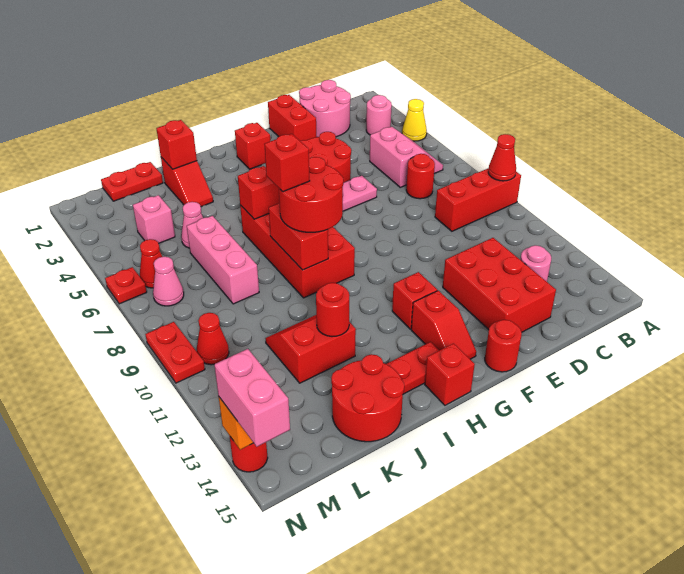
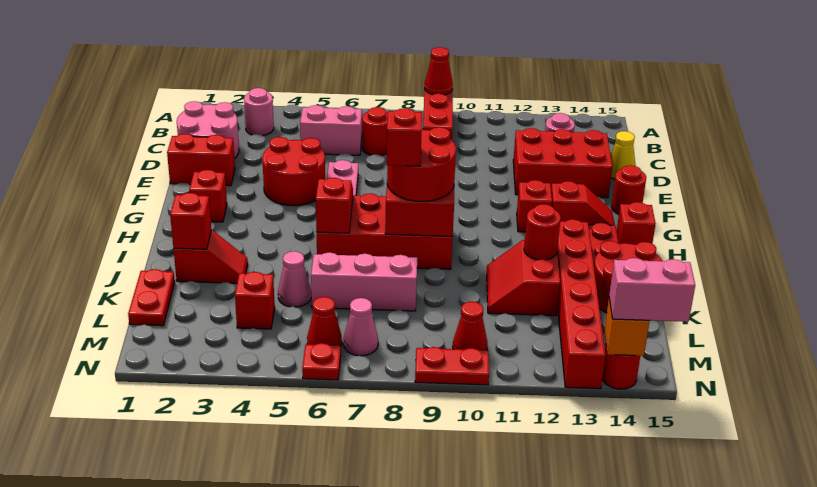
yellow cone A4 level 1 -> yellow cone D15 level 1
none -> red brick I13:N13 level 1
pink brick L4 level 1 -> red brick L4 level 1

